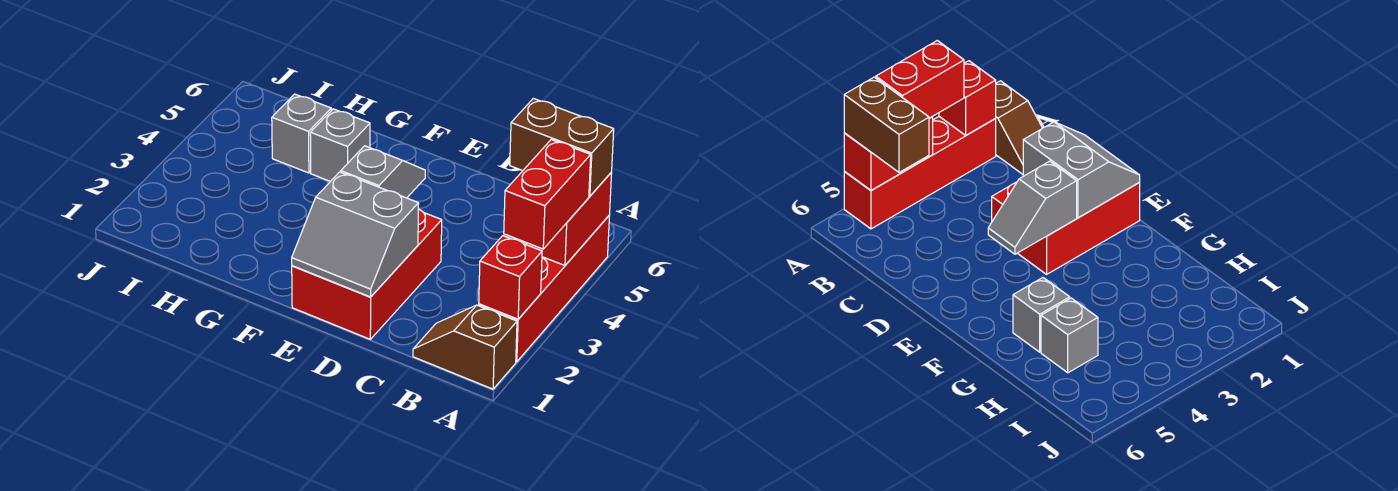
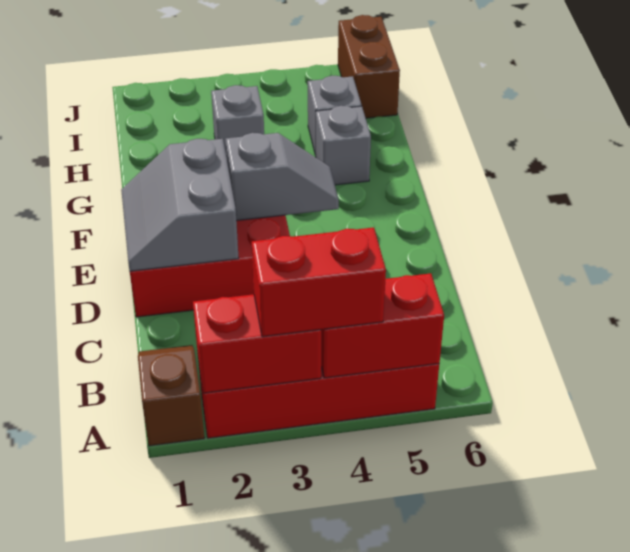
red brick A2 level 2 -> red brick A2:A3 level 2
brown brick A5:B5 level 3 -> brown brick I6:J6 level 1
none -> grey brick H3 level 1

